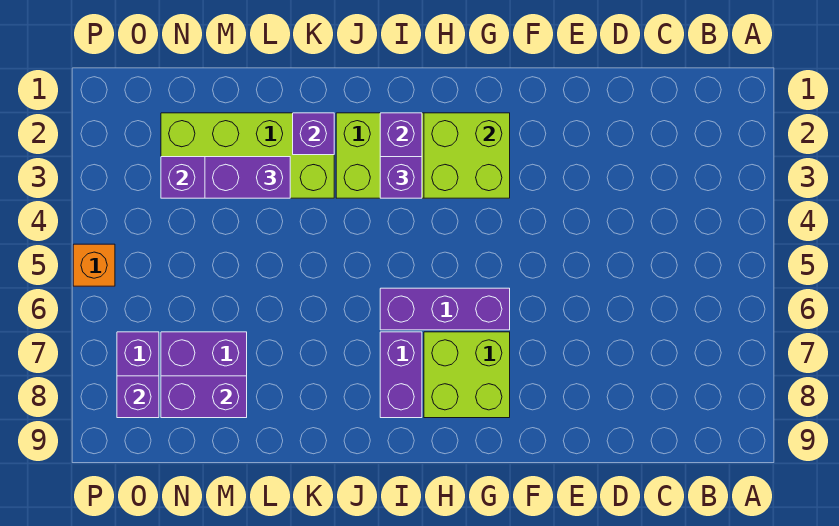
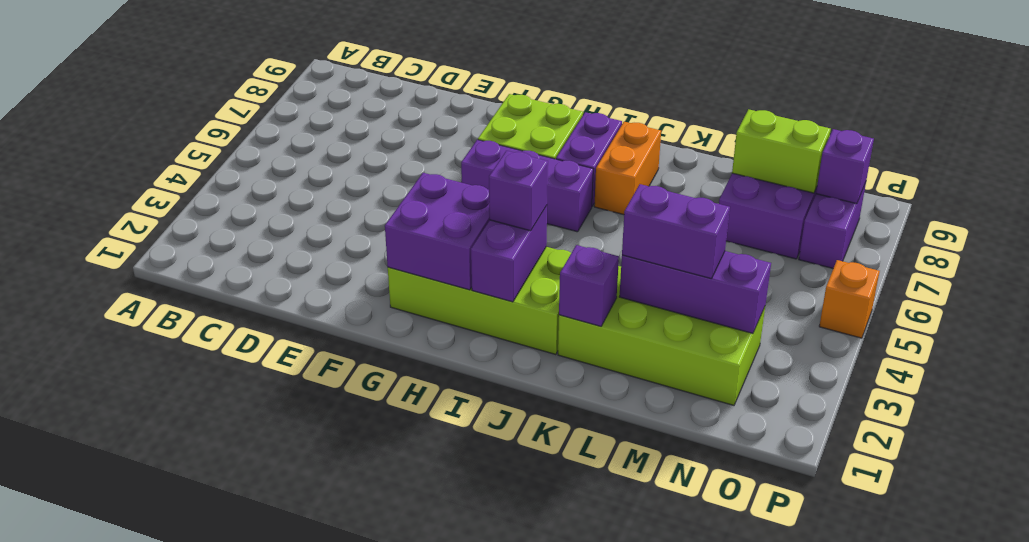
lime brick G2:H3 level 2 -> purple brick G2:H3 level 2
none -> orange brick J7:J8 level 1
purple brick M8:N8 level 2 -> lime brick M8:N8 level 2

